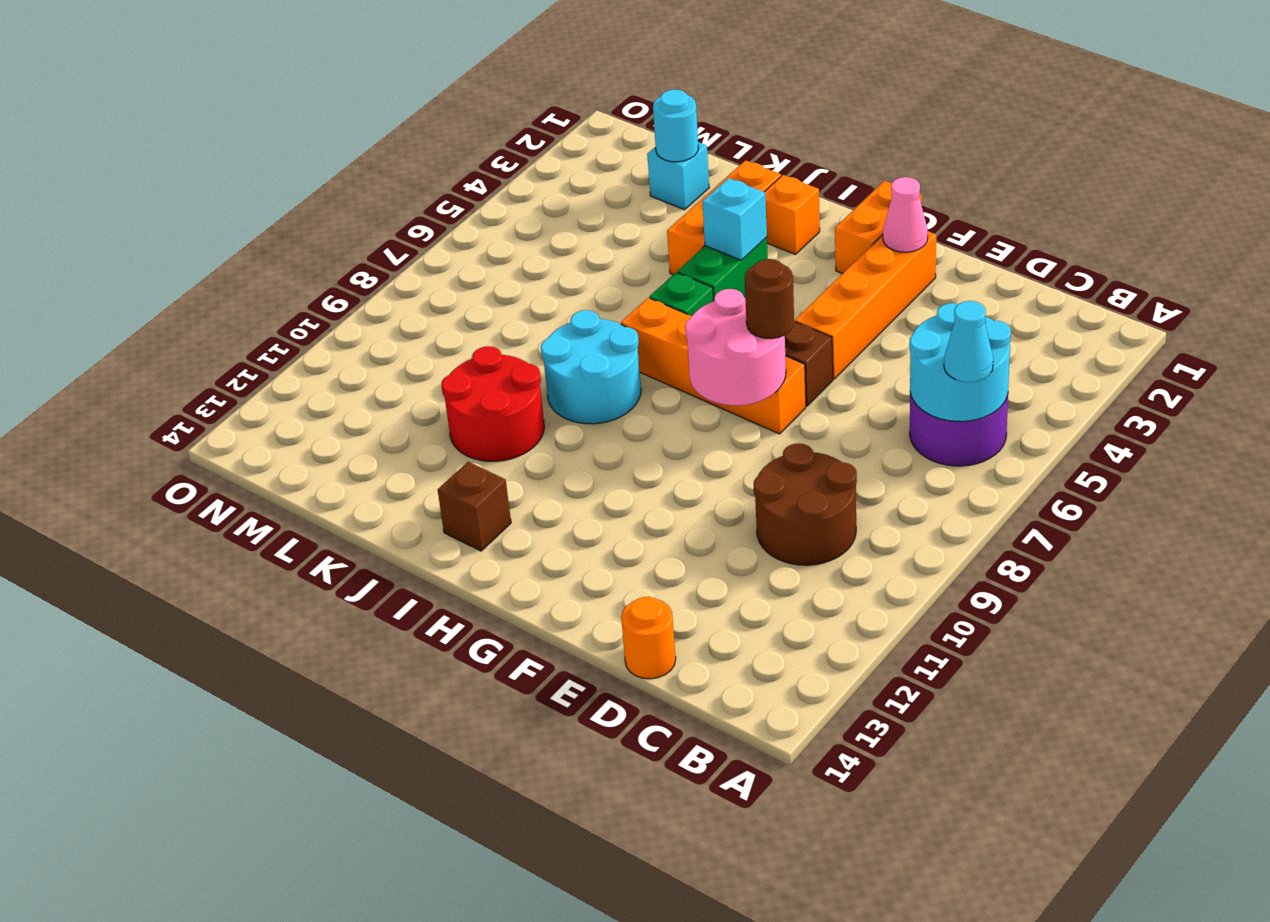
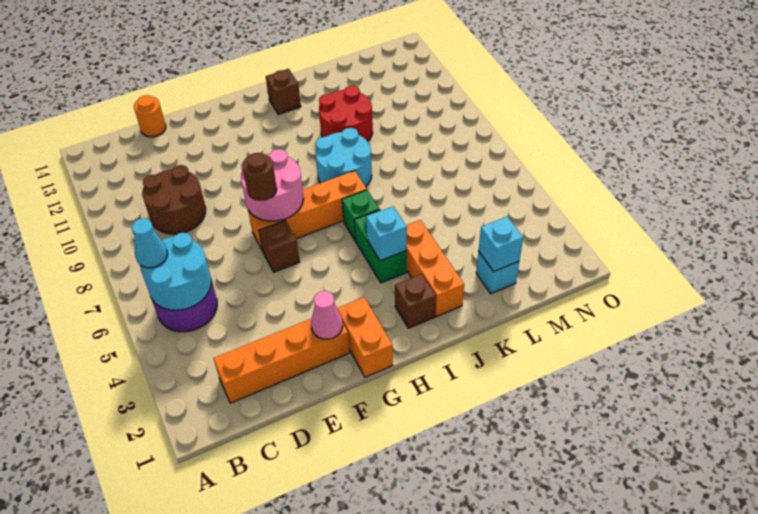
orange brick F2:F5 level 1 -> orange brick C2:F2 level 1
orange brick I2 level 1 -> brown brick I2 level 1
cyan round brick L2 level 2 -> cyan brick L2 level 2

